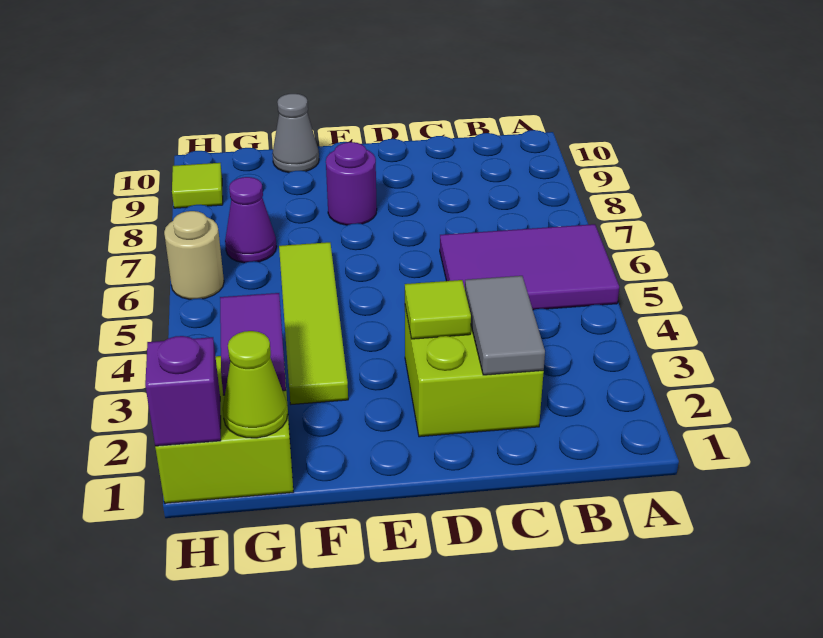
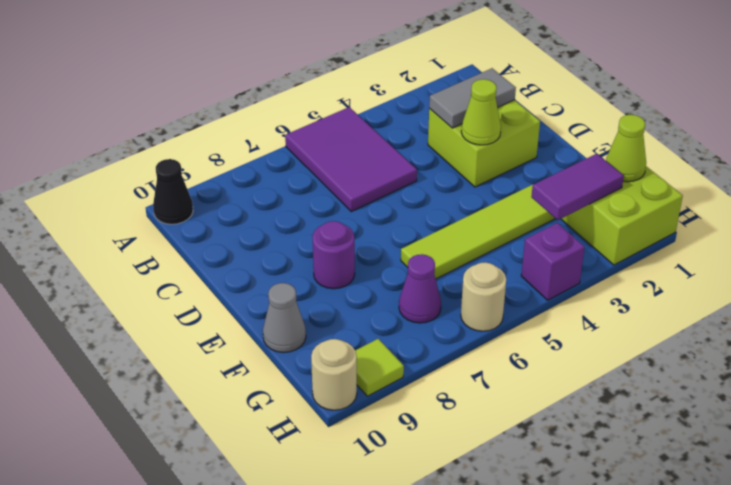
none -> black cone A10 level 1
lime tile D3 level 2 -> lime cone D3 level 2
purple brick H1 level 2 -> purple brick H4 level 1
none -> tan round brick H10 level 1

